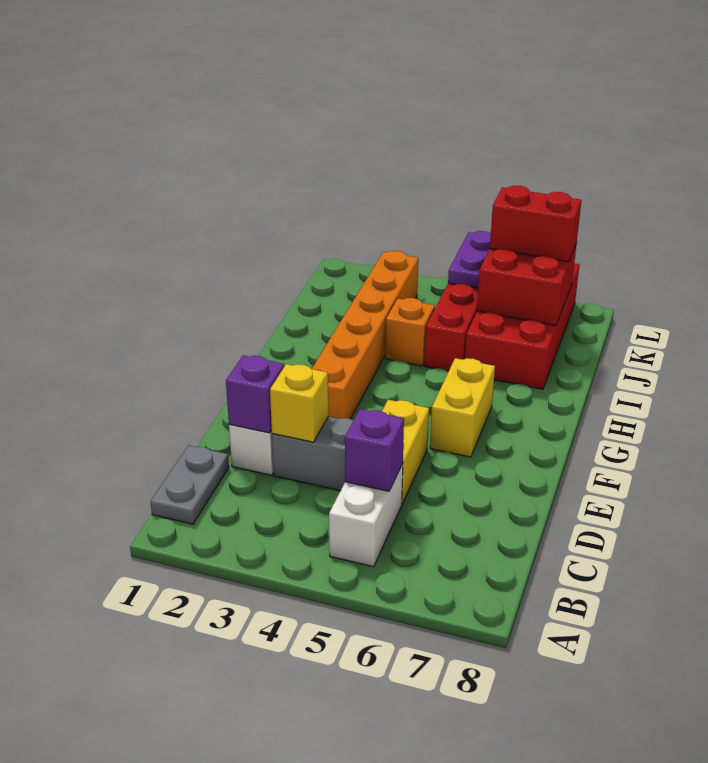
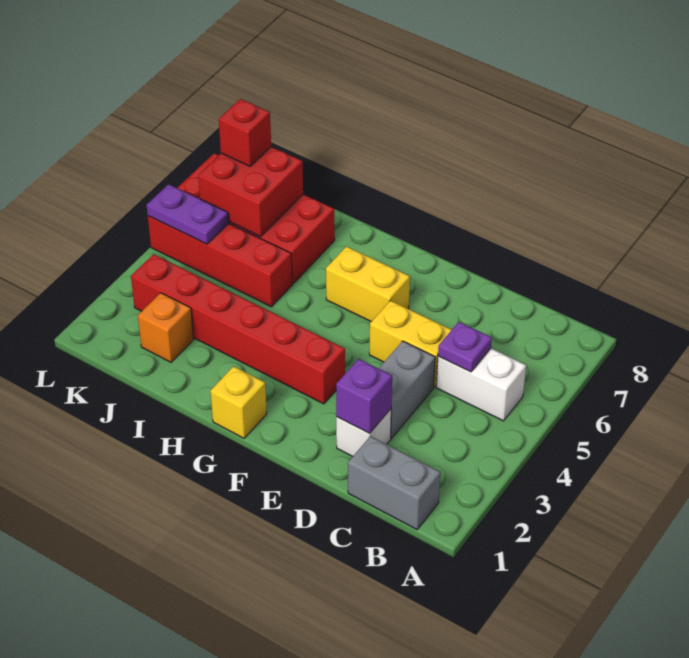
grey plate B1:C1 level 1 -> grey brick B1:C1 level 1
purple brick C5 level 2 -> purple plate C5 level 2
yellow brick D3 level 2 -> yellow brick G1 level 1
orange brick F3:K3 level 1 -> red brick F3:K3 level 1
orange brick I4 level 1 -> orange brick J2 level 1
red brick K6:K7 level 3 -> red brick K7 level 3

